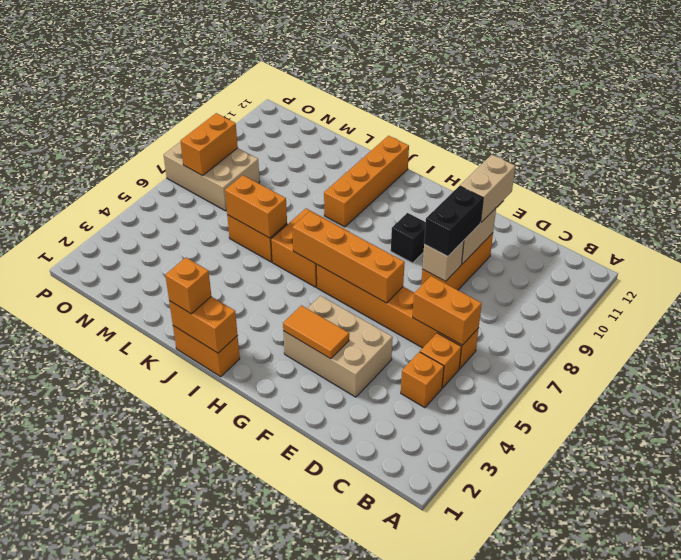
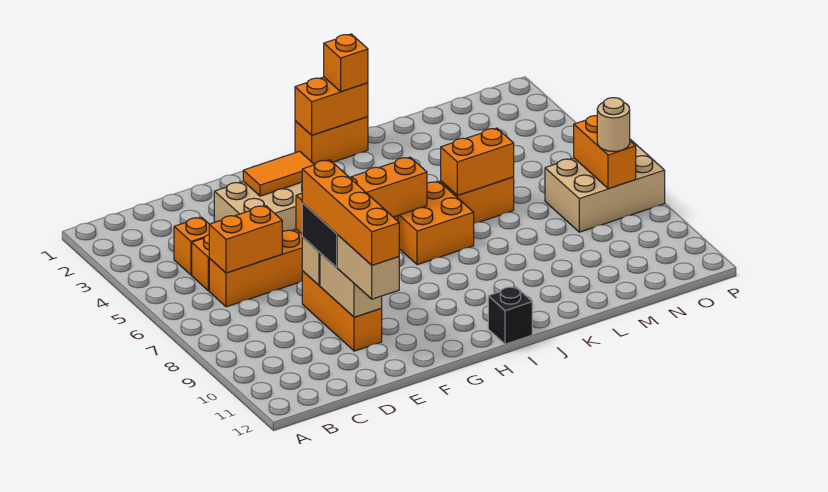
black brick G9 level 1 -> black brick I12 level 1
orange brick J9:J12 level 1 -> orange brick E8:E11 level 4
none -> tan round brick O8 level 3

